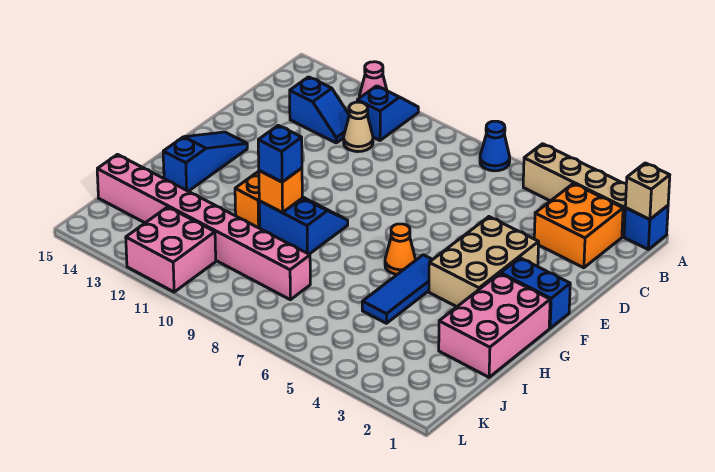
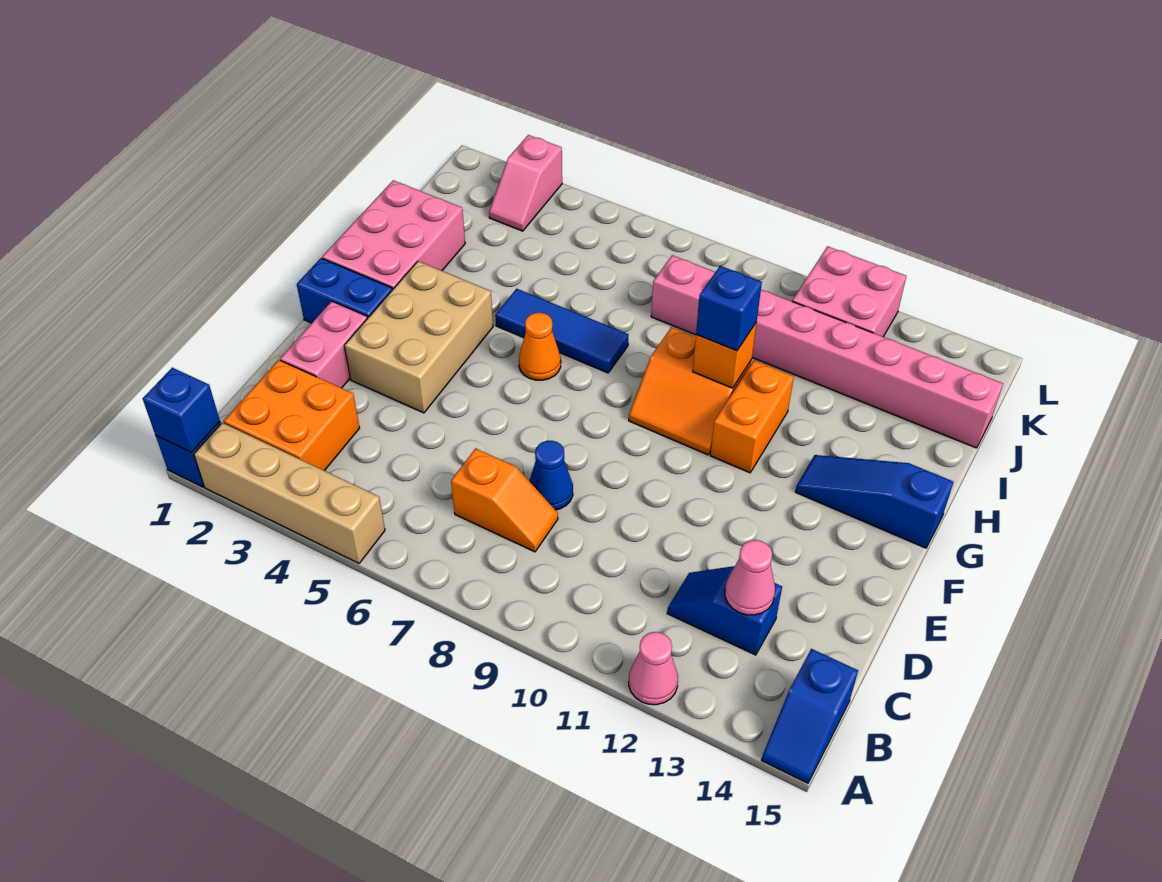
tan brick A1 level 2 -> blue brick A1 level 2
blue cone A7 level 1 -> blue cone D8 level 1
blue slope A11:B11 level 1 top B -> blue slope A15:B15 level 1 top B
none -> orange slope C7:C8 level 1 top 7
tan cone C11 level 1 -> none
none -> pink cone C13 level 2
none -> pink brick D2:E2 level 1
blue slope F14:H14 level 1 top H -> blue slope G13:G15 level 1 top 15
blue tile G5:I5 level 1 -> blue tile H5:H7 level 1
blue slope G9:H10 level 1 top H -> orange slope G9:H10 level 1 top H
none -> pink slope K3:L3 level 1 top L

